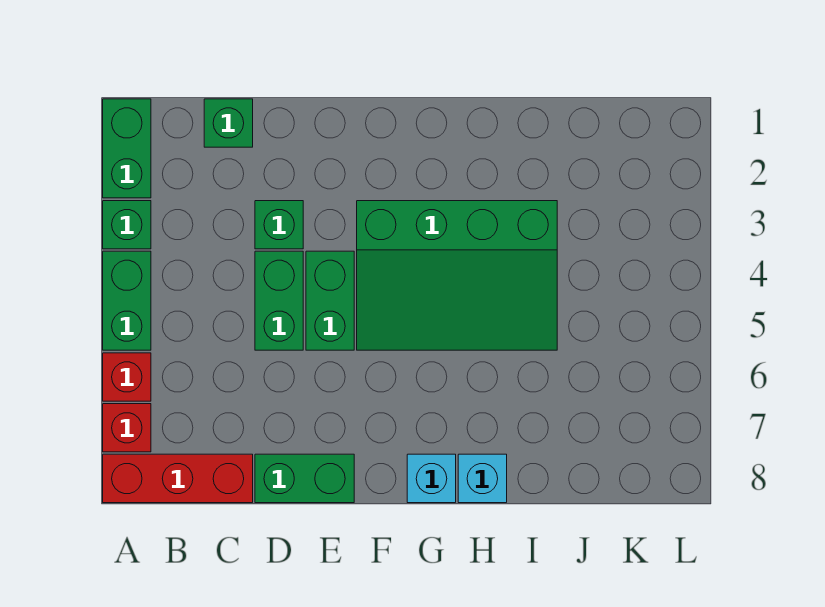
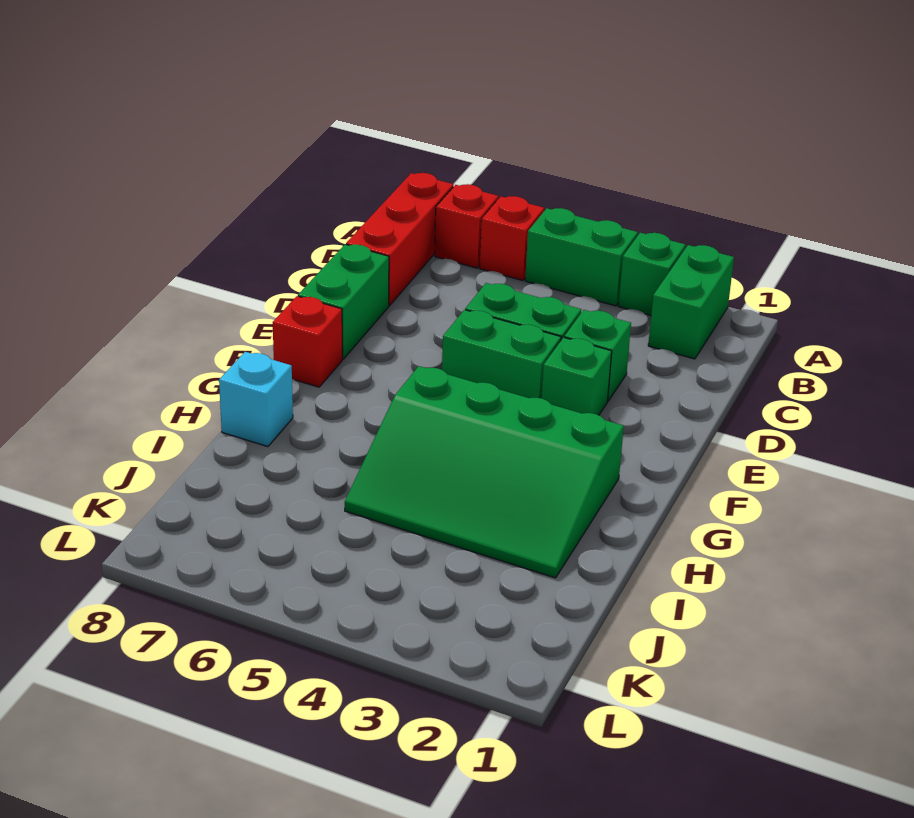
green brick A1:A2 level 1 -> green brick A2:B2 level 1
green brick C1 level 1 -> green brick E3 level 1
green slope F3:I5 level 1 top 3 -> green slope G2:I5 level 1 top G
none -> red brick F8 level 1
cyan brick G8 level 1 -> none

